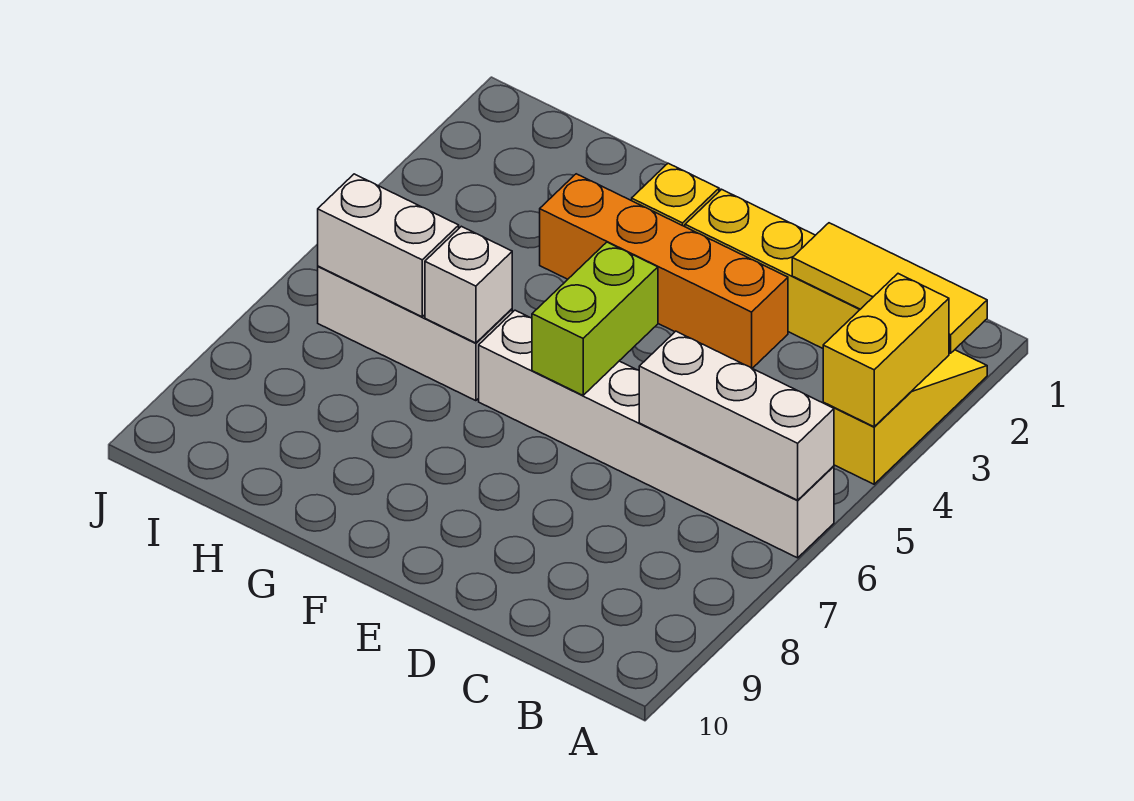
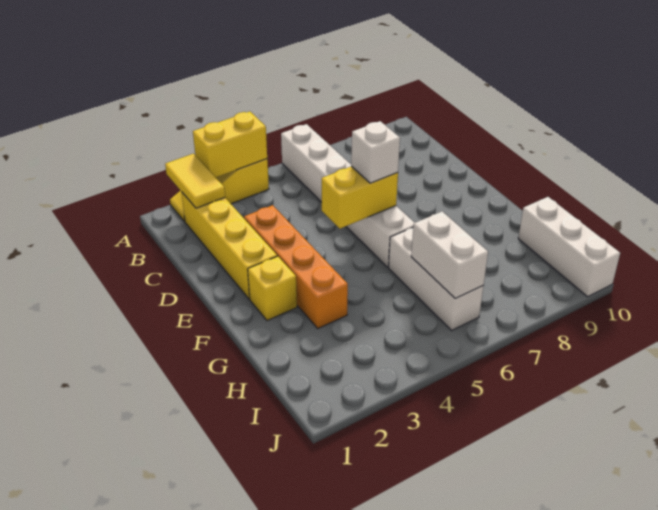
yellow tile A2:C2 level 2 -> yellow tile A2:B2 level 2
white brick A6:C6 level 2 -> white brick H10:J10 level 1
lime brick E5:E6 level 2 -> yellow brick E5:E6 level 2
white brick G6 level 2 -> white brick E6 level 3

